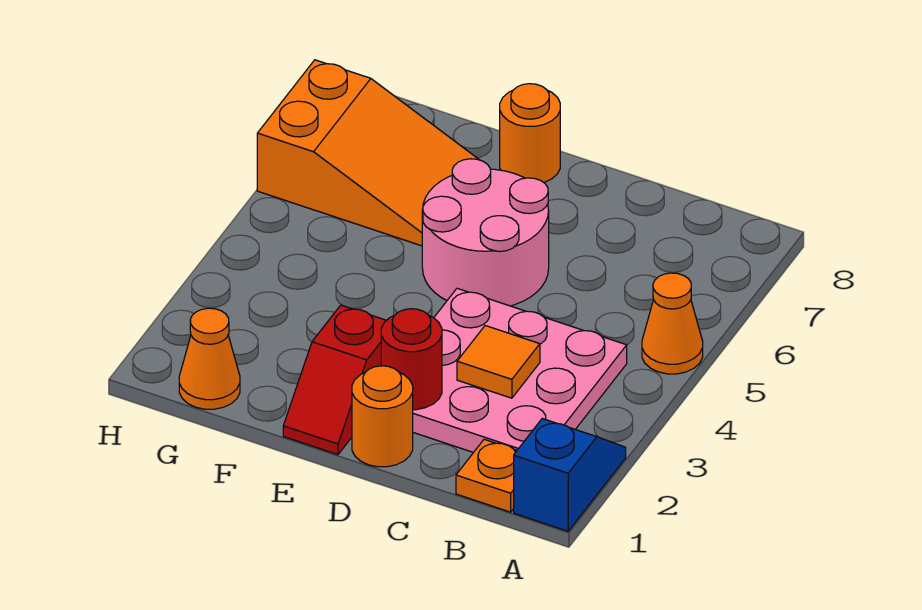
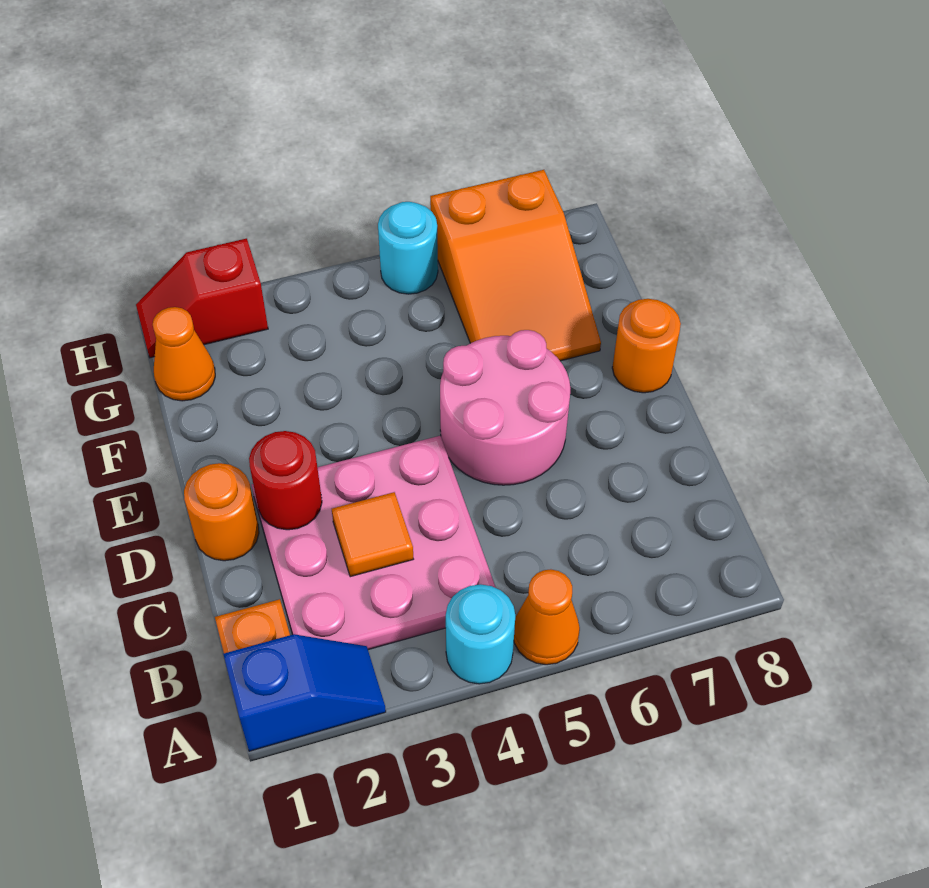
none -> cyan round brick A4 level 1
red slope E1:E2 level 1 top 2 -> red slope H1:H2 level 1 top 2
none -> cyan round brick H5 level 1

